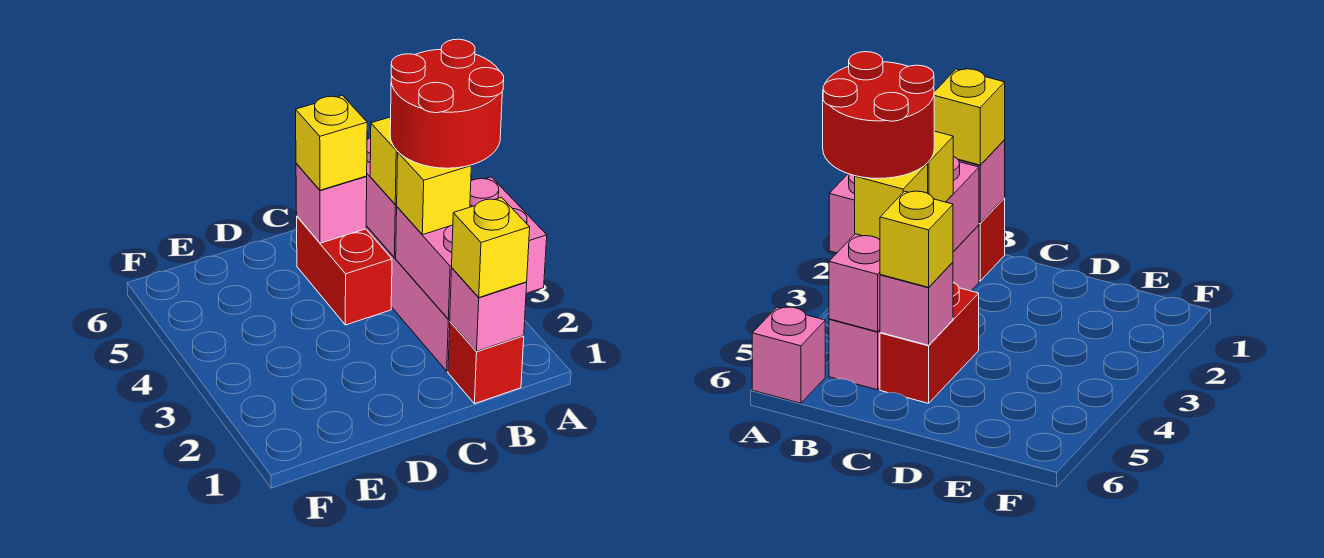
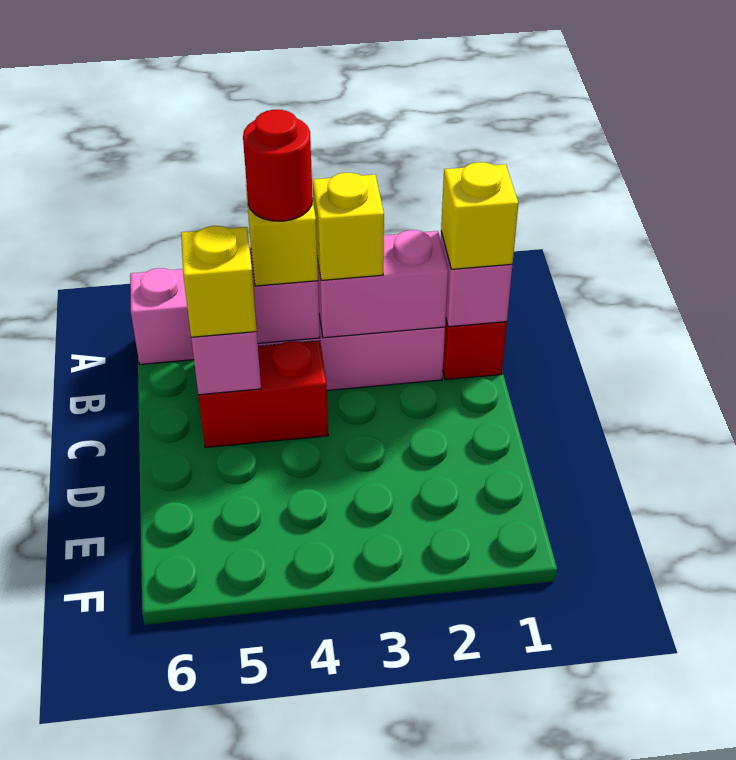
pink brick A2:B3 level 2 -> pink brick B2:B3 level 2
red round brick A3:B4 level 4 -> red round brick B4 level 4

